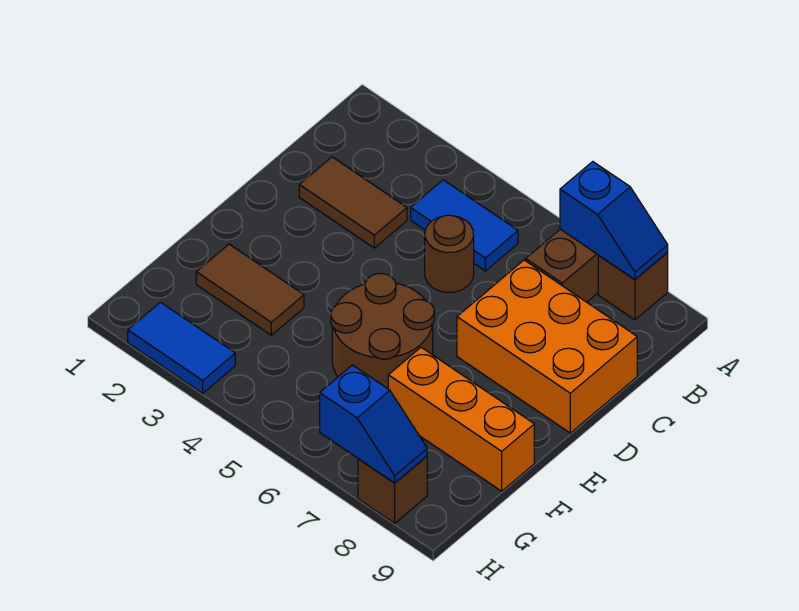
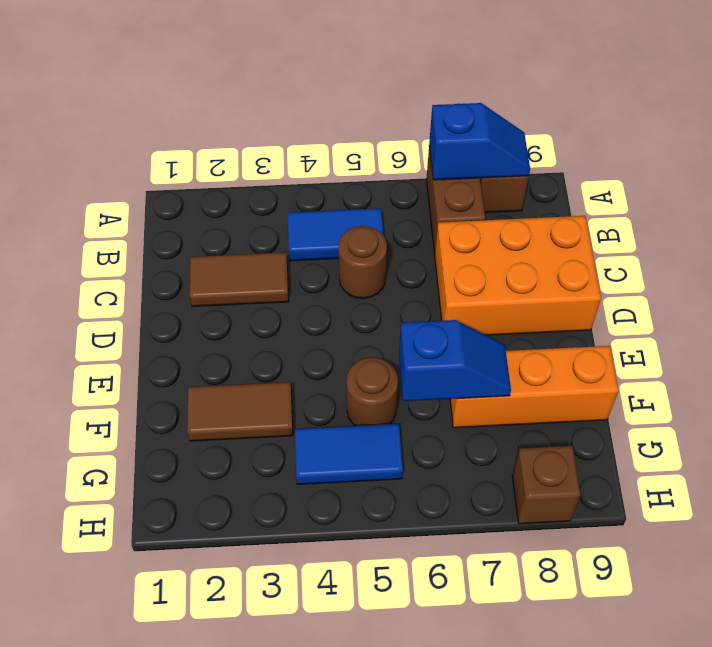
brown round brick E5:F6 level 1 -> brown round brick F5 level 1
blue tile H2:H3 level 1 -> blue tile G4:G5 level 1
blue slope H7:H8 level 2 top 7 -> blue slope F6:F7 level 2 top 6

